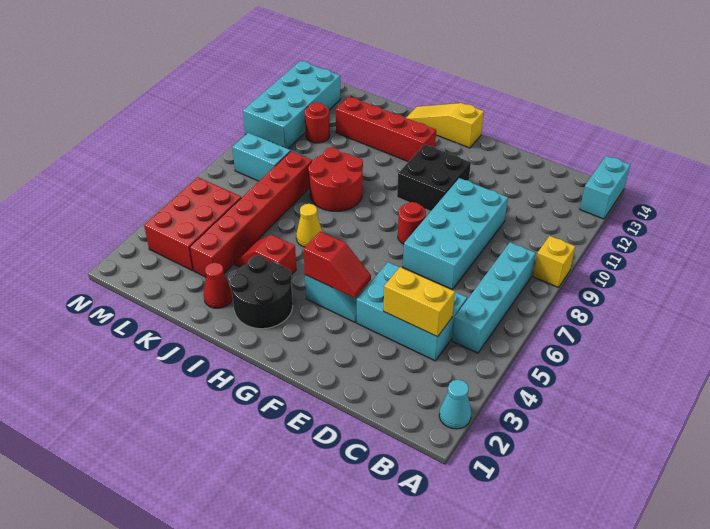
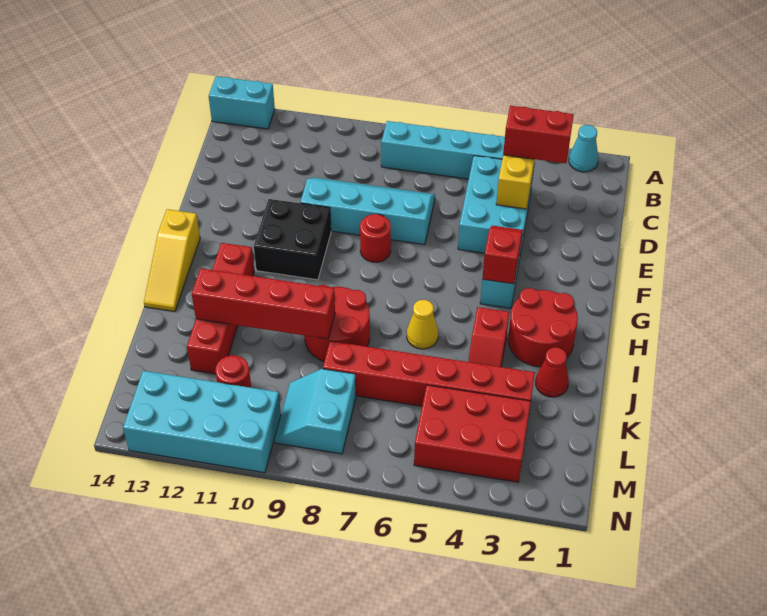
yellow brick A9 level 1 -> none
none -> red brick C3:C4 level 3
cyan brick D7:E10 level 1 -> cyan slope D7:E10 level 1 top E
black round brick H2:I3 level 1 -> red round brick H2:I3 level 1
none -> red brick J9:J12 level 2

